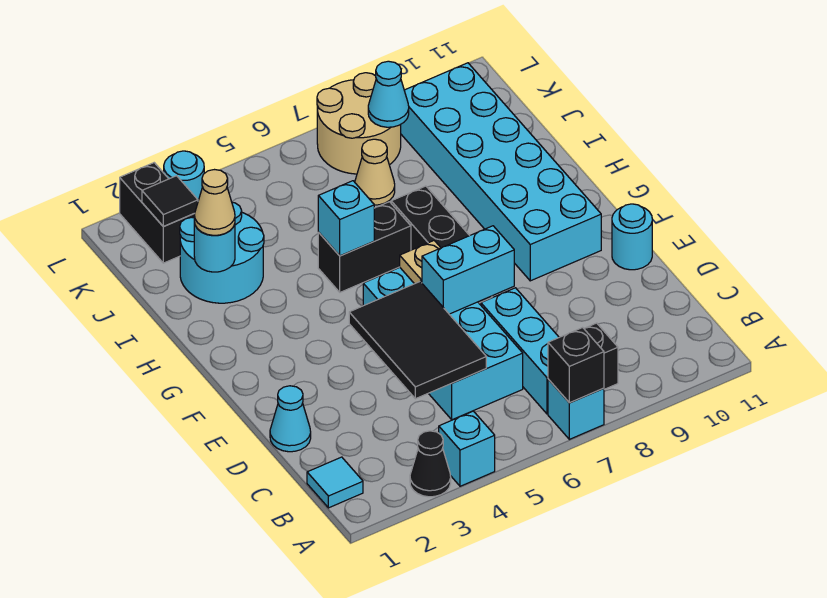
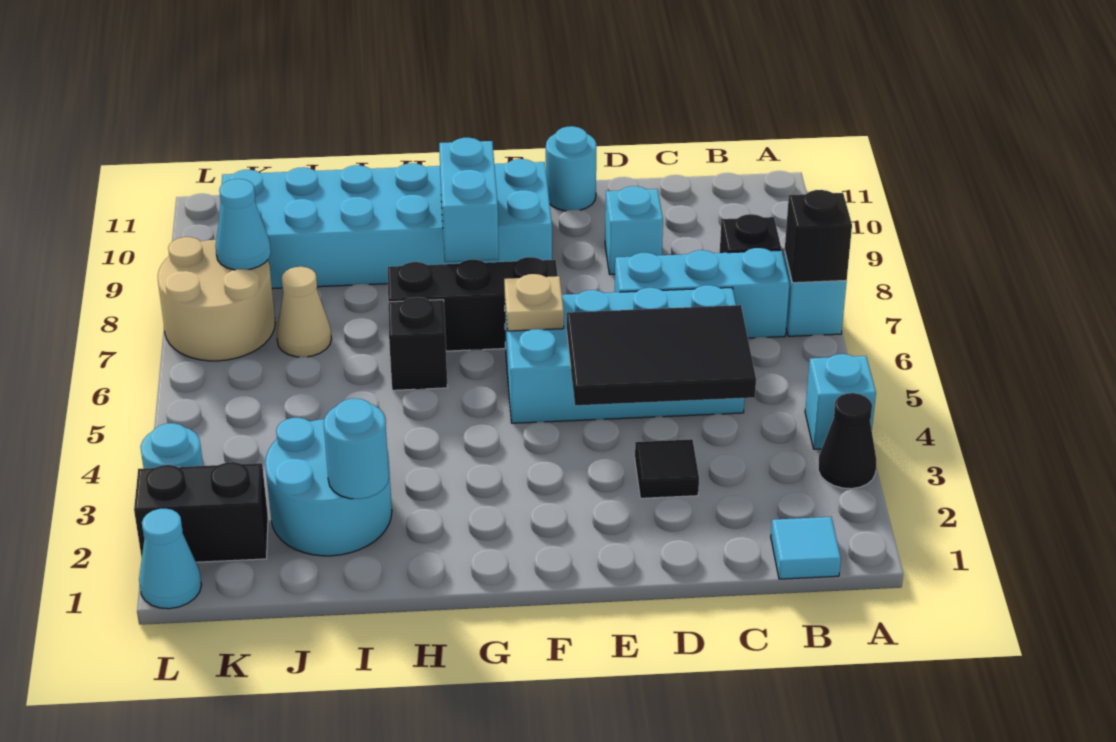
cyan cone D1 level 1 -> cyan cone L1 level 1
cyan brick E6:E7 level 2 -> cyan brick G8:G9 level 2
black brick H5:H6 level 1 -> black brick H6 level 1
cyan brick H5 level 2 -> cyan brick D9 level 1
tan cone I2 level 3 -> none
black tile K2 level 2 -> black tile D3 level 1

